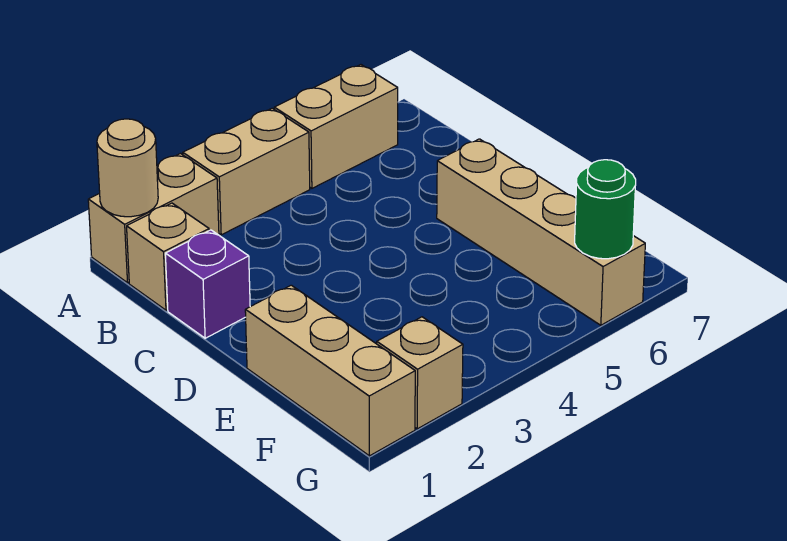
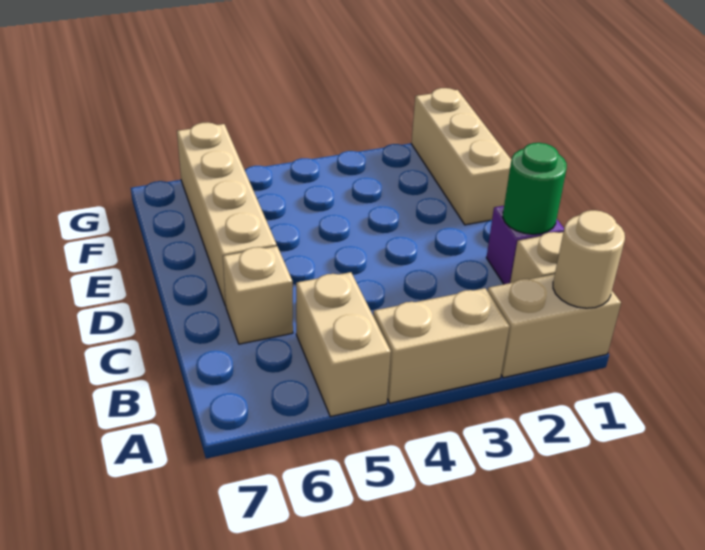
tan brick A5:A6 level 1 -> tan brick A5:B5 level 1
tan brick G2 level 1 -> tan brick C6 level 1
green round brick G6 level 2 -> green round brick C1 level 2

